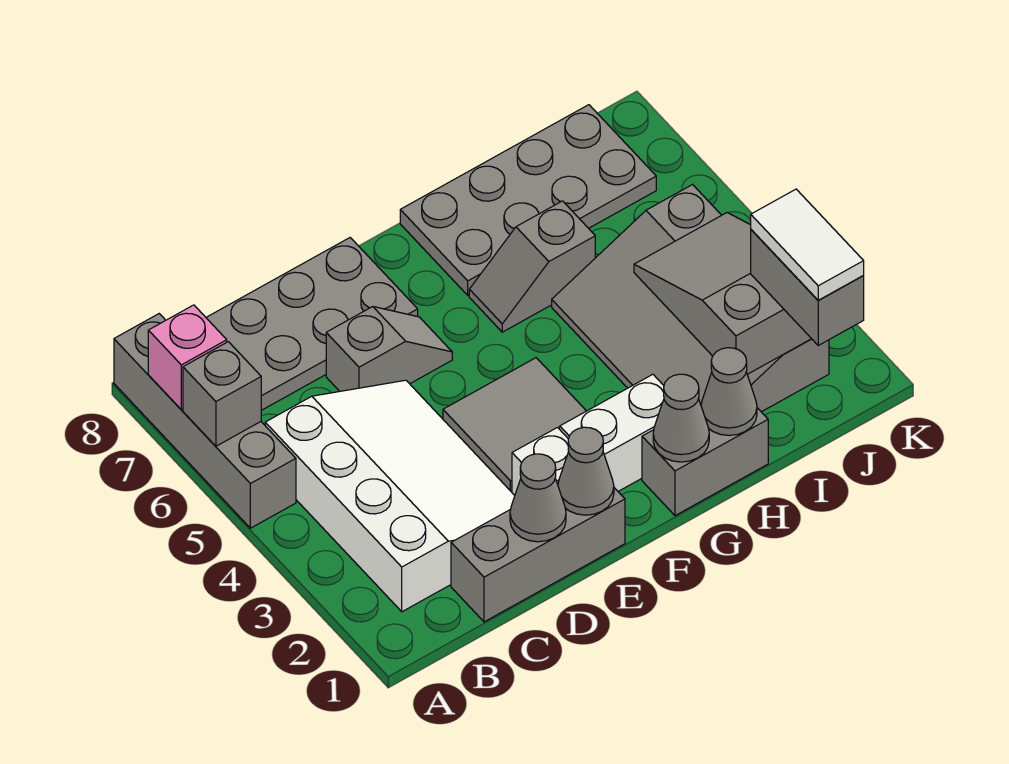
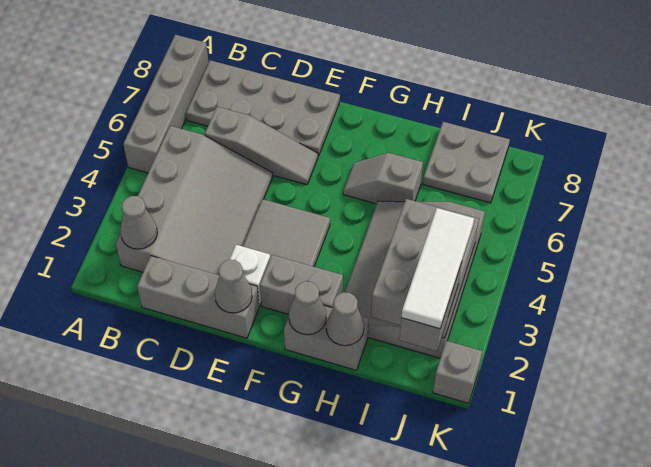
grey brick A6 level 2 -> grey brick K1 level 1
pink brick A7 level 2 -> none
white slope B2:D5 level 1 top B -> grey slope B2:D5 level 1 top B
grey cone D1 level 2 -> grey cone B2 level 2
grey slope D6:E6 level 1 top D -> grey slope C6:E6 level 1 top C
white brick F2:G2 level 1 -> grey brick F2:G2 level 1
grey plate G7:J8 level 1 -> grey plate I7:J8 level 1
grey slope I2:J4 level 2 top 2 -> grey brick I2:J4 level 2
white tile J1:J2 level 4 -> white tile J1:J3 level 4

